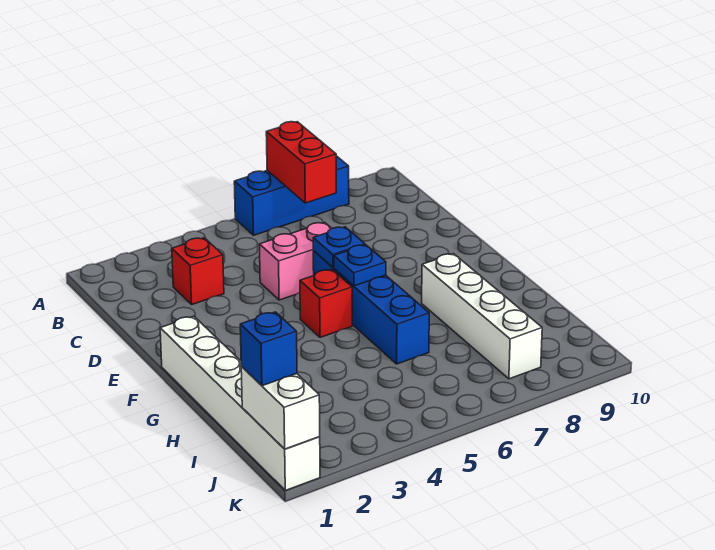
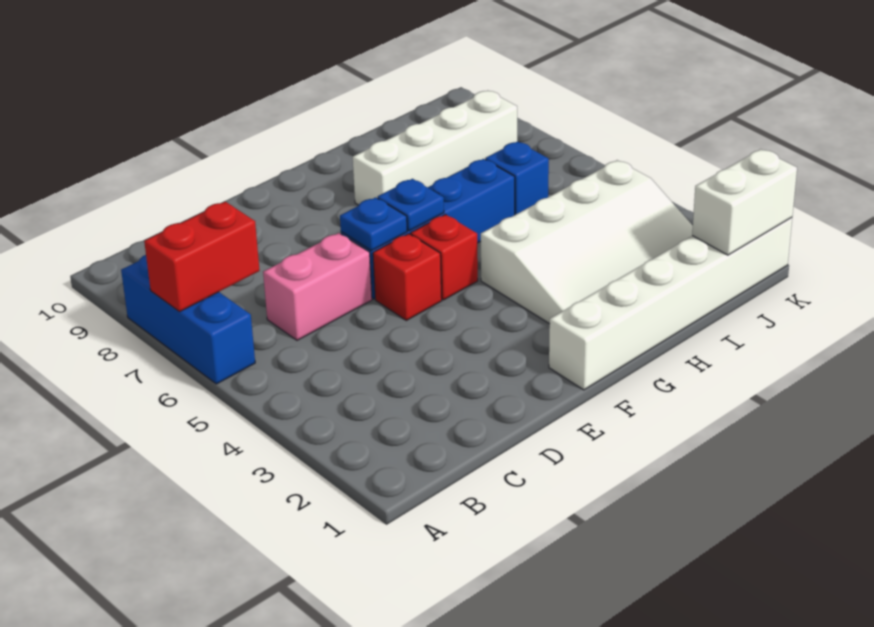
red brick C3 level 1 -> red brick E5 level 1
pink brick D5:D6 level 1 -> pink brick C6:D6 level 1
none -> white slope G2:J4 level 1 top 4
blue brick J1 level 3 -> blue brick I6 level 1

